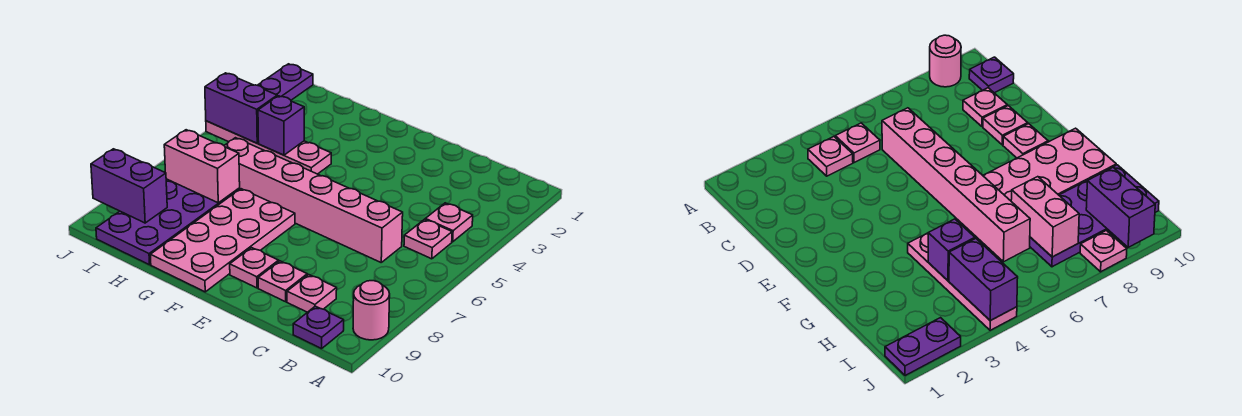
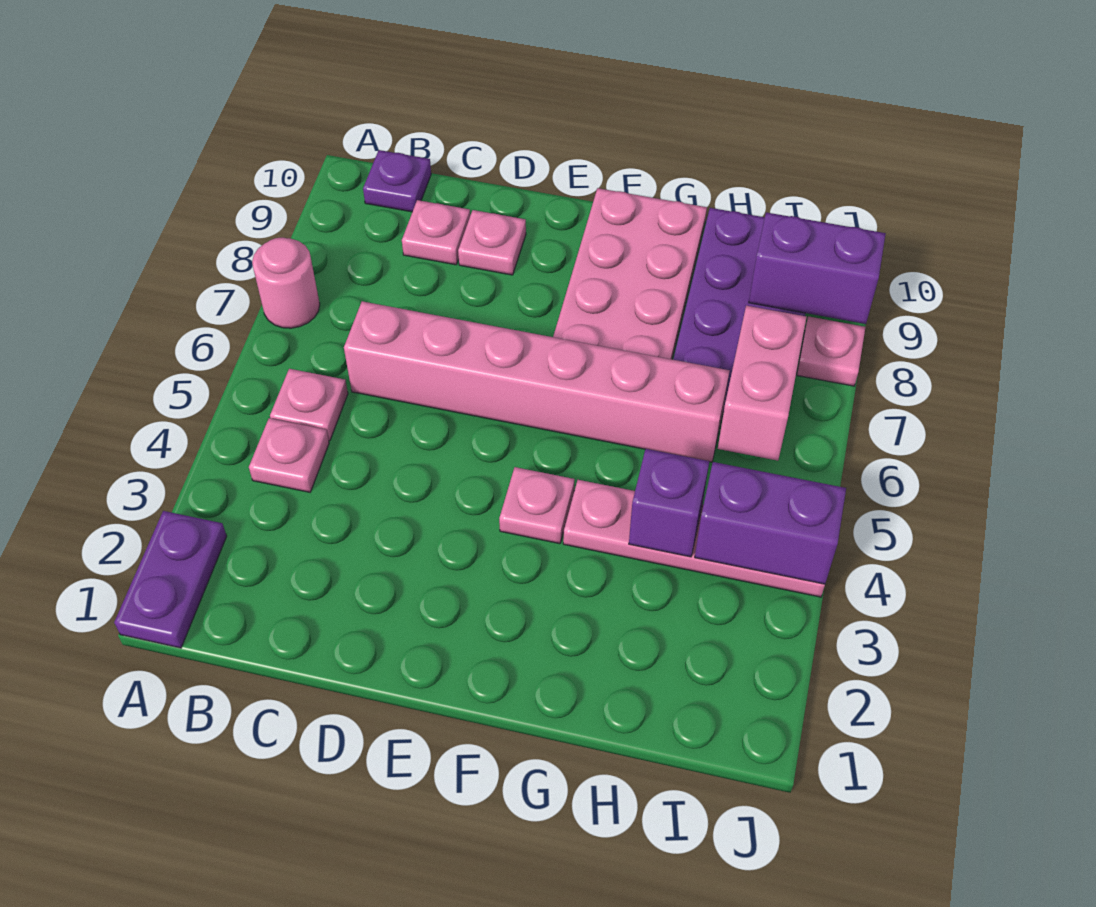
pink round brick A9 level 1 -> pink round brick A7 level 1
pink plate E9 level 1 -> pink plate F4 level 1
pink brick H7:I7 level 2 -> pink brick I6:I7 level 2
purple plate J1:J2 level 1 -> purple plate A1:A2 level 1

